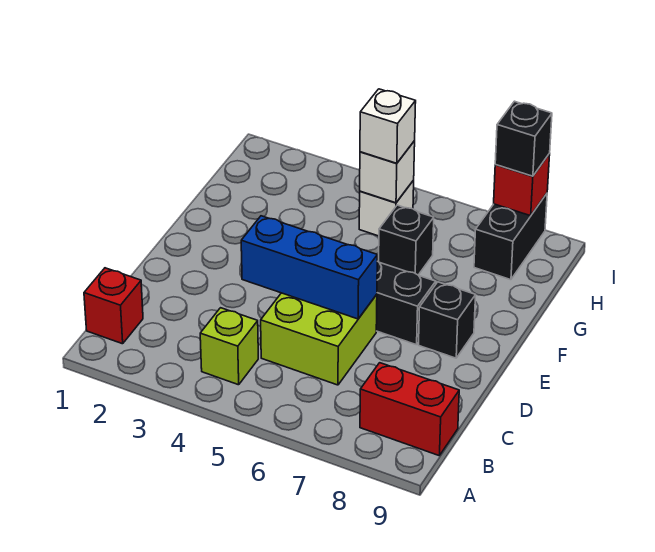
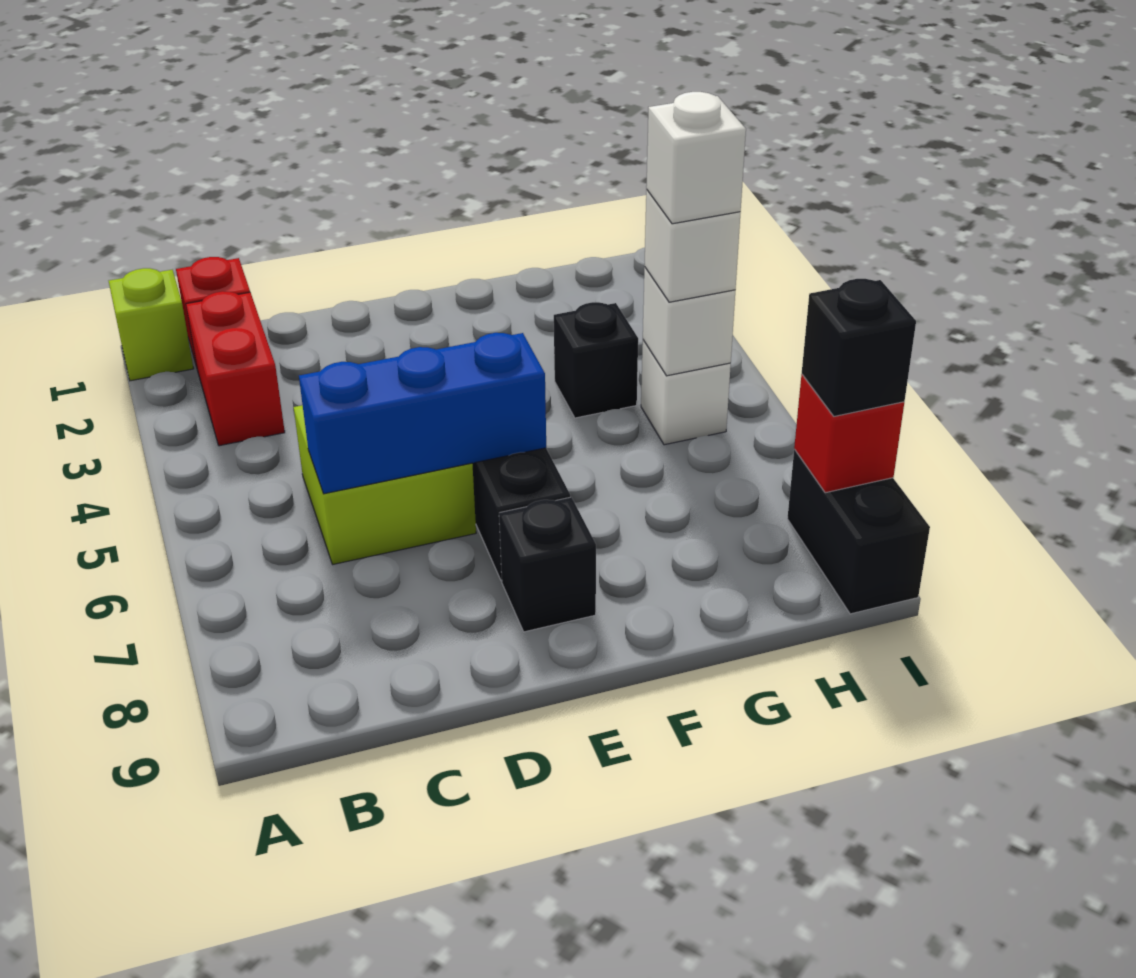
lime brick B4 level 1 -> lime brick A1 level 1
red brick B8:B9 level 1 -> red brick B2:B3 level 1
blue brick D4:D6 level 2 -> blue brick C6:E6 level 2
black brick G6 level 1 -> black brick G4 level 1
none -> white brick H5 level 4
black brick H8:I8 level 1 -> black brick I8:I9 level 1

